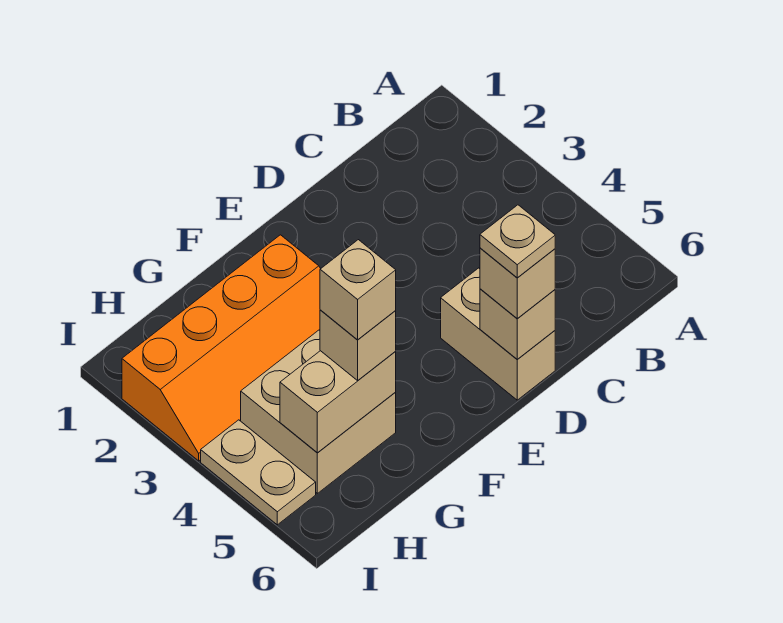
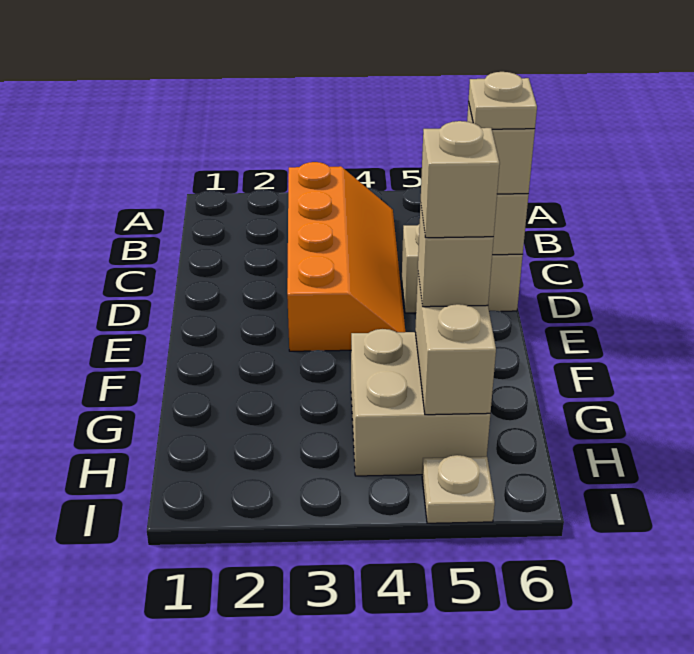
orange slope F2:I3 level 1 top 2 -> orange slope B3:E4 level 1 top 3
tan plate I4:I5 level 1 -> tan plate I5 level 1

